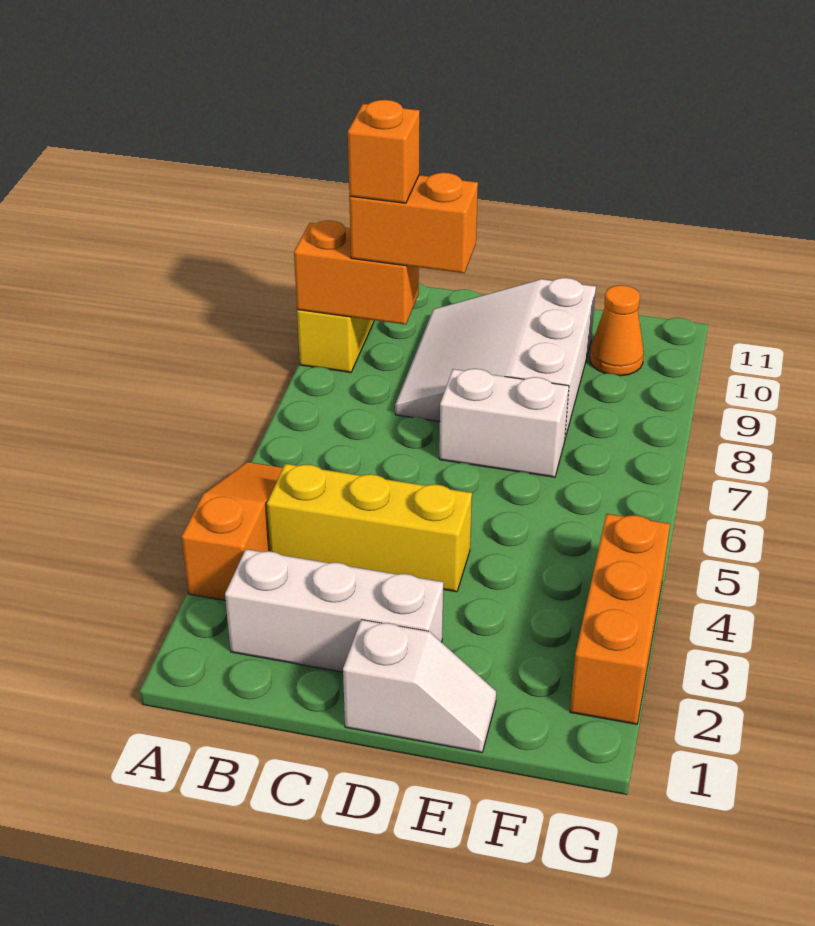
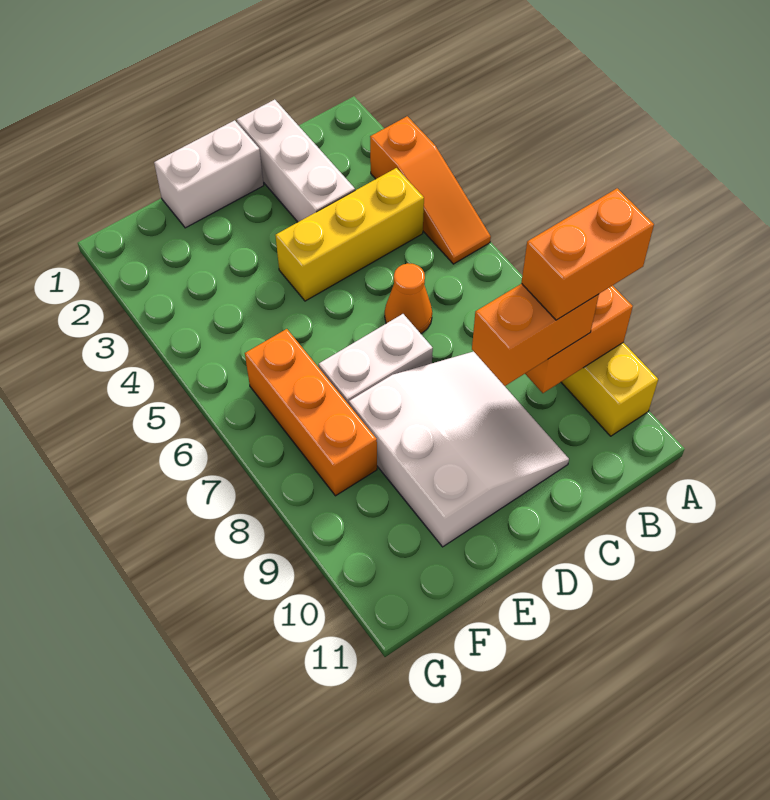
white brick B2:D2 level 1 -> white brick C1:C3 level 1
orange brick B9 level 4 -> orange brick A9:B9 level 4
white slope D1:E1 level 1 top D -> white brick D1:E1 level 1
orange cone F10 level 1 -> orange cone C6 level 1
orange brick G2:G4 level 1 -> orange brick F6:F8 level 1

